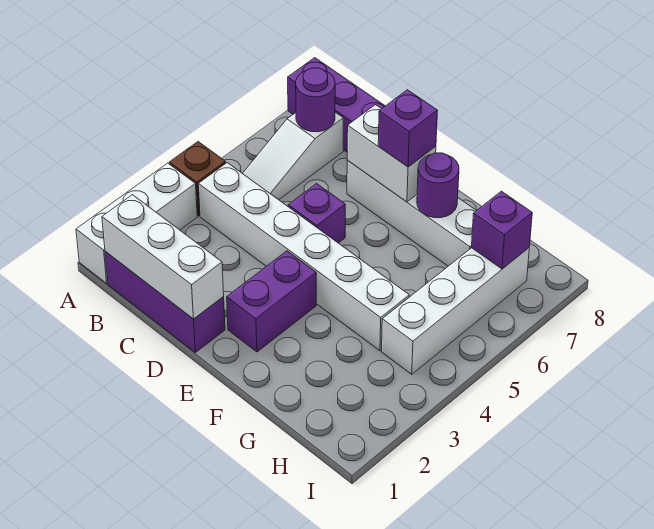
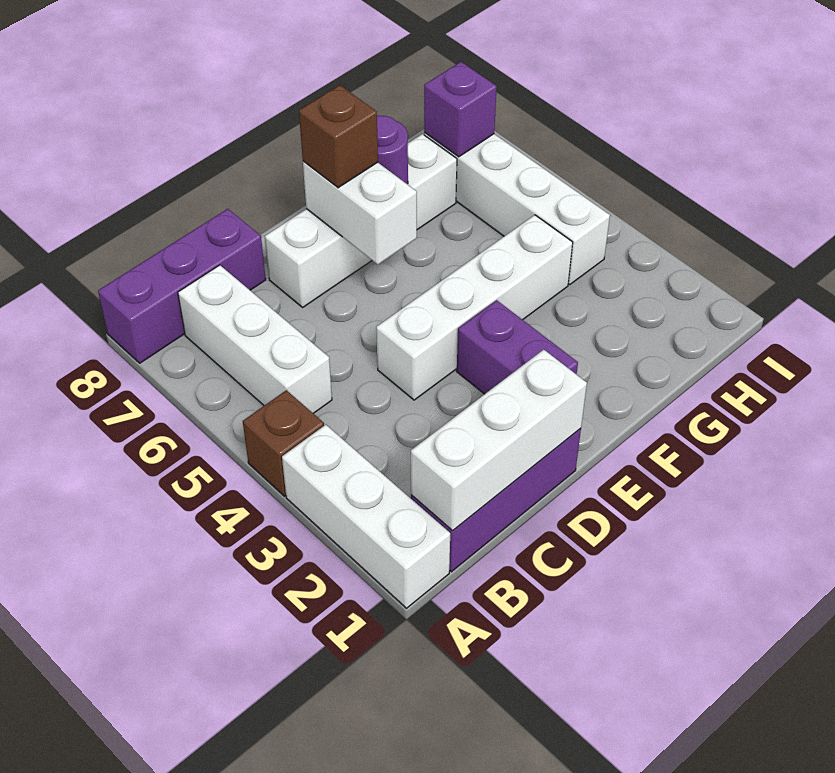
white brick B4:G4 level 1 -> white brick D4:G4 level 1
white slope B5:B7 level 1 top 7 -> white brick B5:B7 level 1
purple round brick B7 level 2 -> none
purple brick D5 level 1 -> none
white brick D7:E7 level 2 -> white brick E6:E7 level 2
purple brick E7 level 3 -> brown brick E7 level 3

